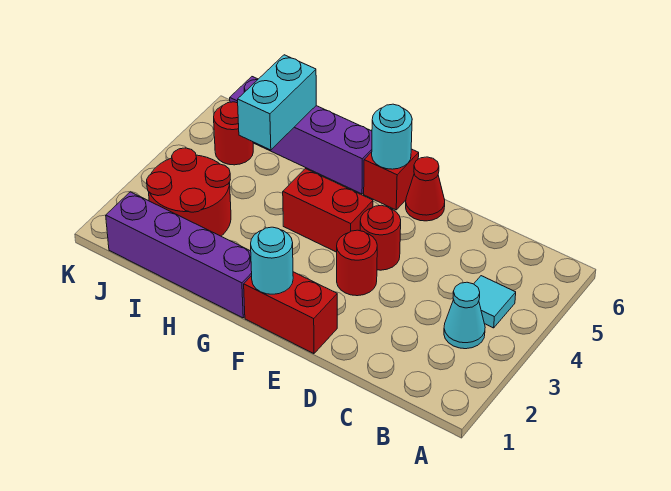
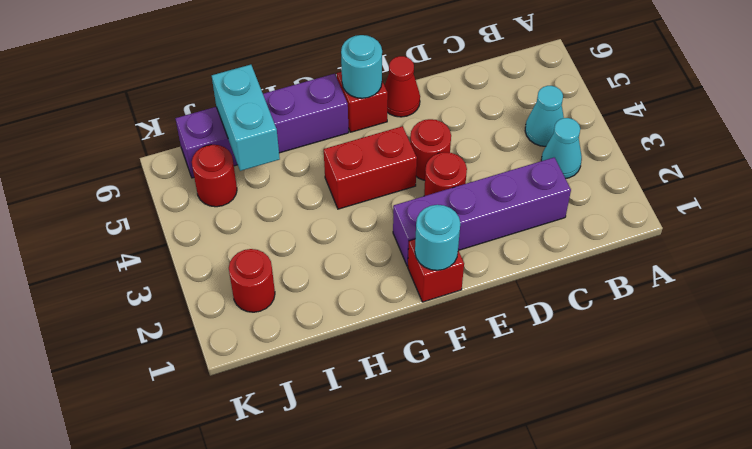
cyan tile B4 level 1 -> cyan cone B4 level 1
red brick E1:F1 level 1 -> red brick F1 level 1
purple brick G1:J1 level 1 -> purple brick C2:F2 level 1
red round brick I2:J3 level 1 -> red round brick J2 level 1

